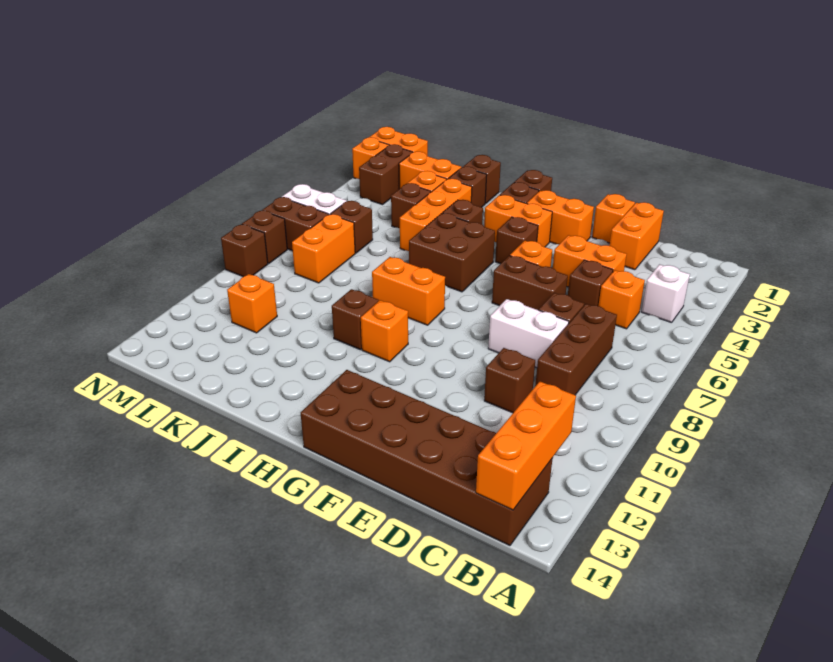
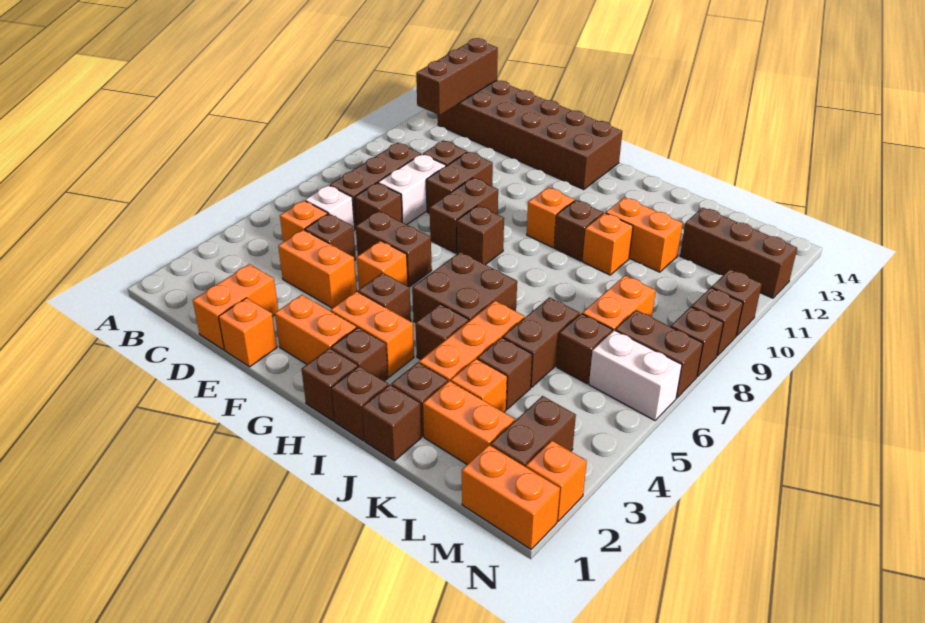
white brick B4 level 1 -> white brick C6 level 1
orange brick B12:B14 level 2 -> brown brick B12:B14 level 2
white brick D8:E8 level 1 -> white brick D8:D9 level 1
none -> brown brick E9:E10 level 1
none -> brown brick F8:F9 level 1
none -> brown brick G8 level 1
orange brick H8:I8 level 1 -> orange brick J11:K11 level 1
none -> brown brick I1 level 1
none -> brown brick K5:K6 level 1
orange brick L11 level 1 -> orange brick J10 level 1
none -> brown brick L12:N12 level 1
none -> brown brick N10 level 1

